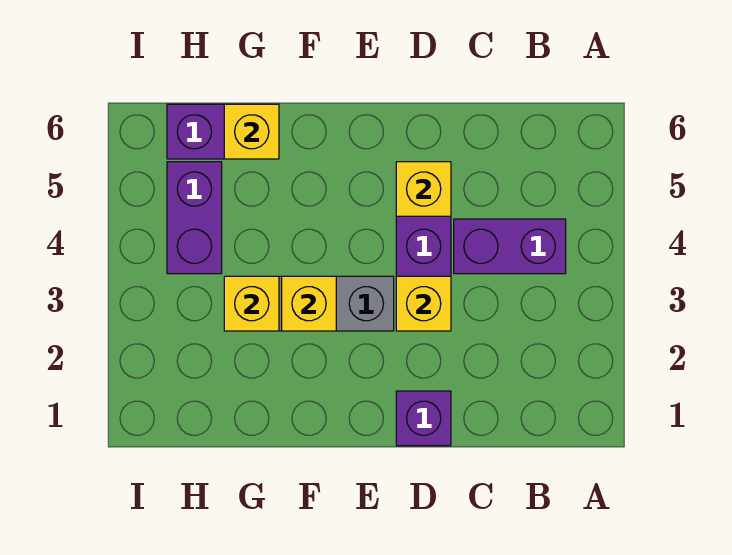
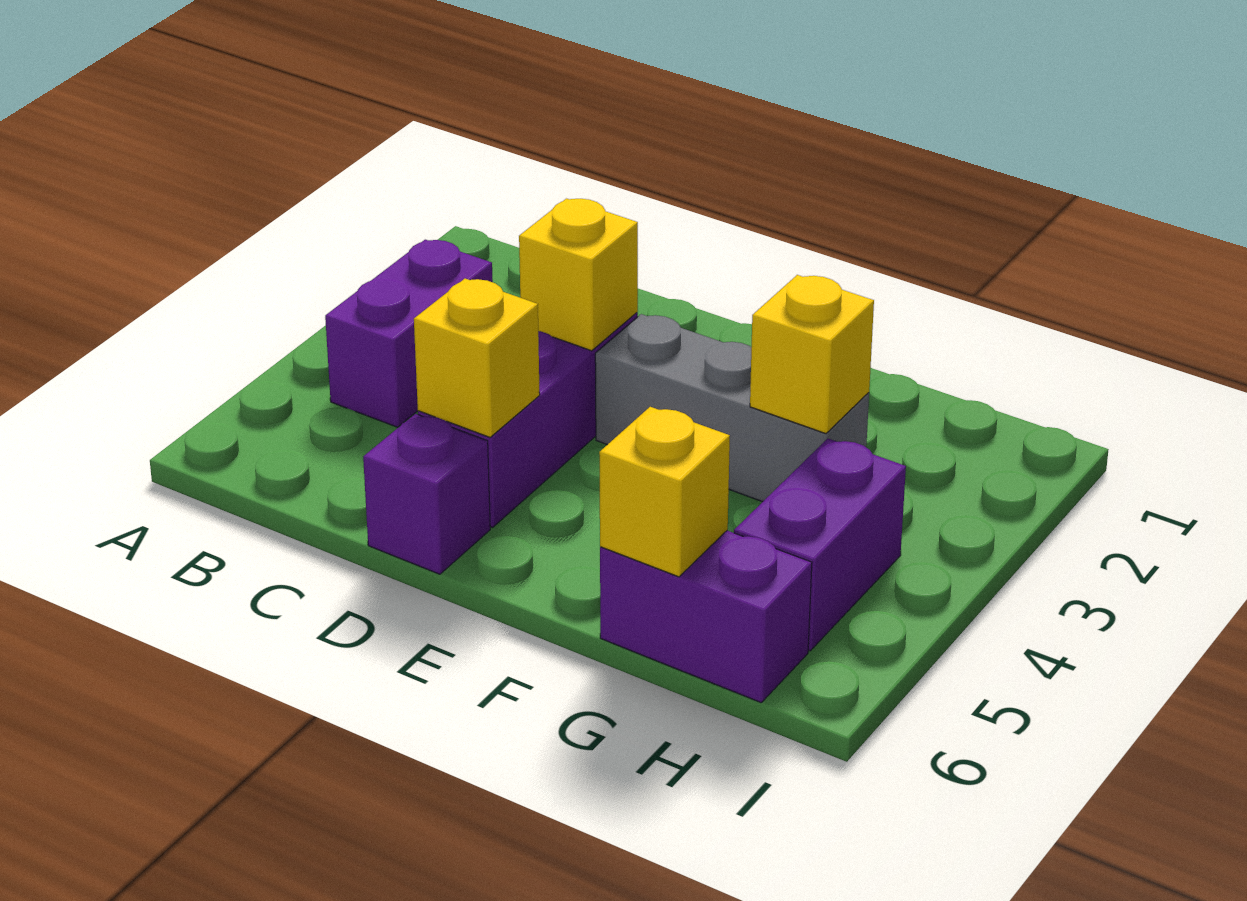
purple brick B4:C4 level 1 -> purple brick B3:B4 level 1
purple brick D1 level 1 -> purple brick D6 level 1
yellow brick F3 level 2 -> none

